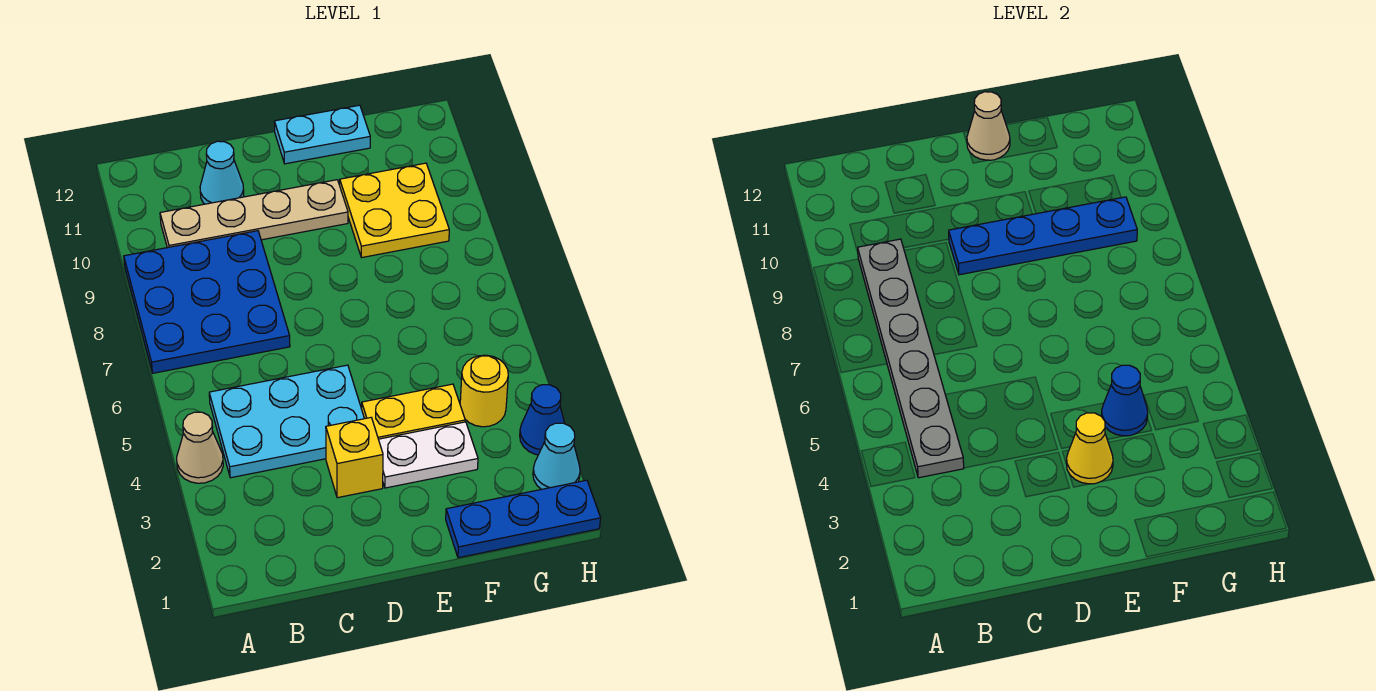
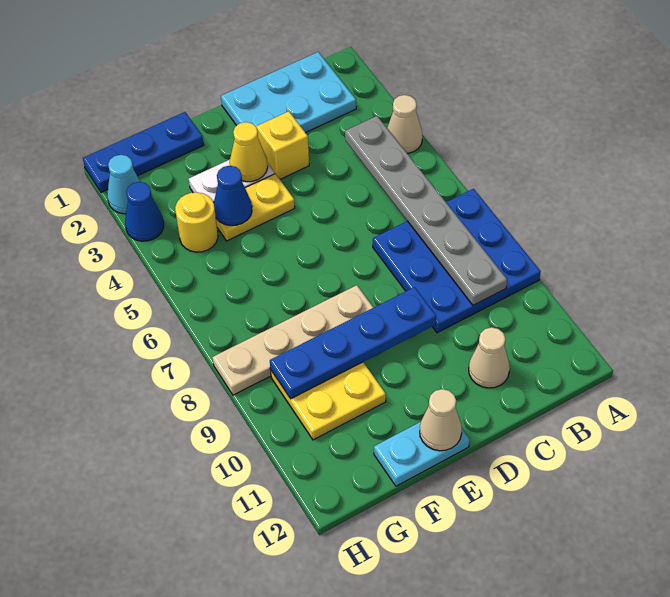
cyan plate B4:D5 level 1 -> cyan plate B1:D2 level 1
tan plate B10:E10 level 1 -> tan plate E8:H8 level 1
cyan cone C11 level 1 -> tan cone C11 level 1

